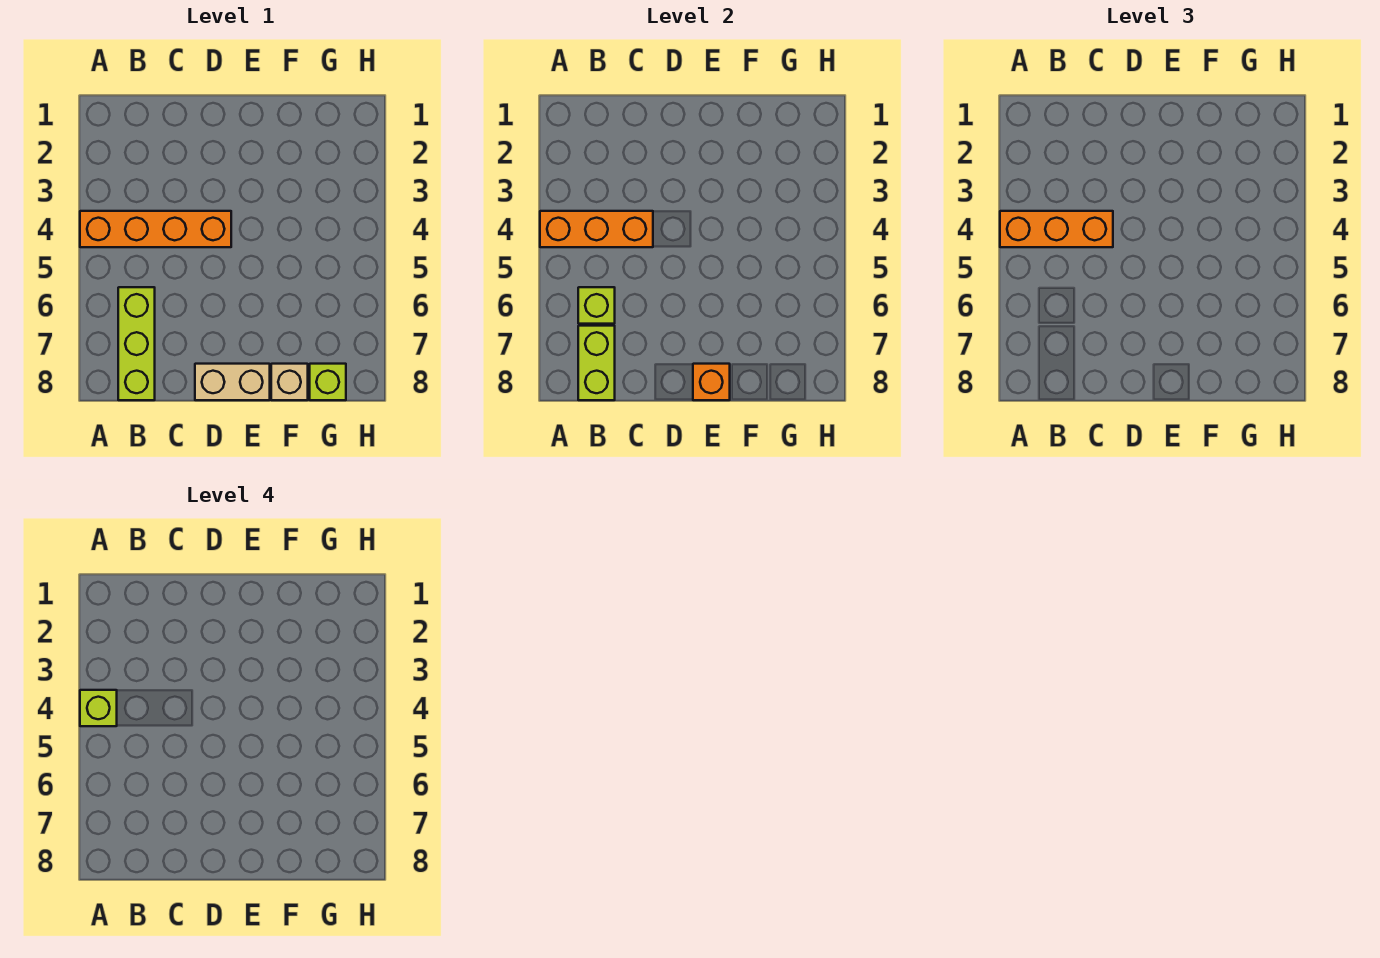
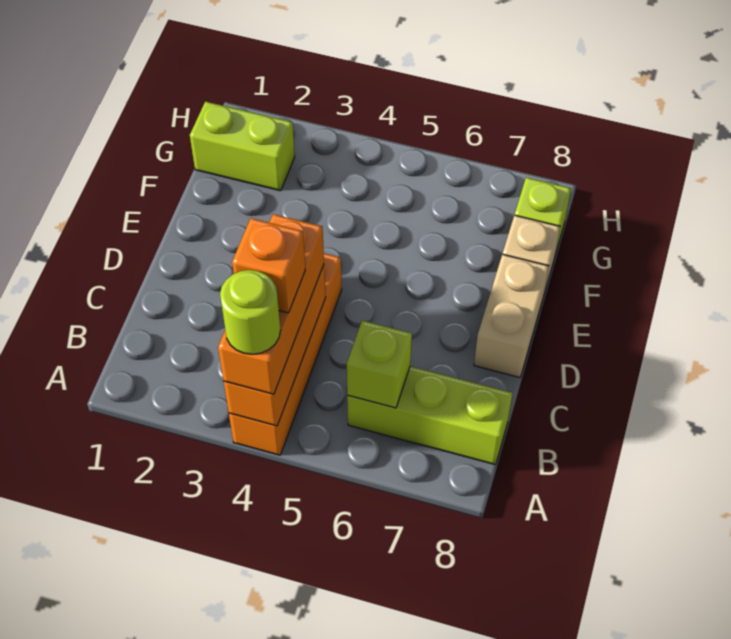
lime brick A4 level 4 -> lime round brick A4 level 4
lime brick B7:B8 level 2 -> lime brick G1:G2 level 1
orange brick E8 level 2 -> orange brick B4 level 4

